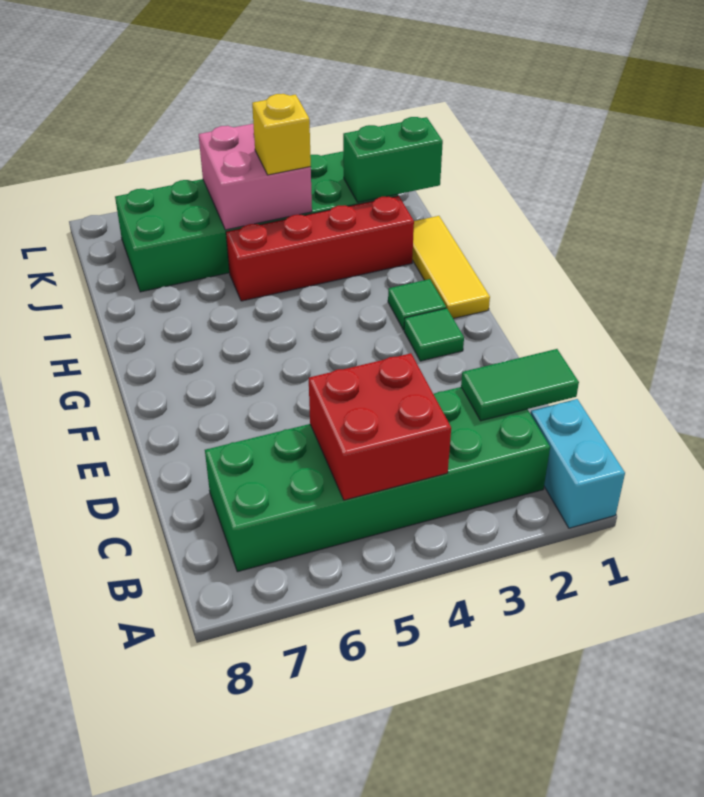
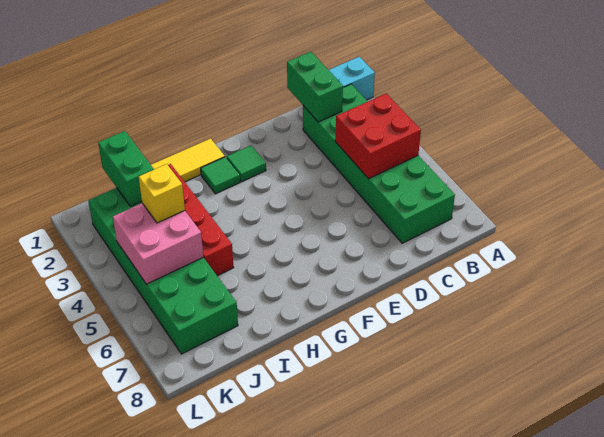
green tile C1:C2 level 2 -> green brick C1:C2 level 2

